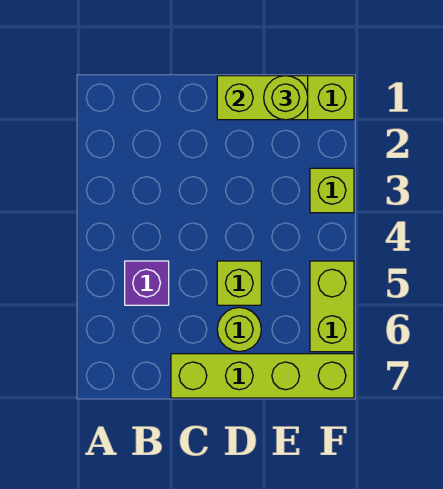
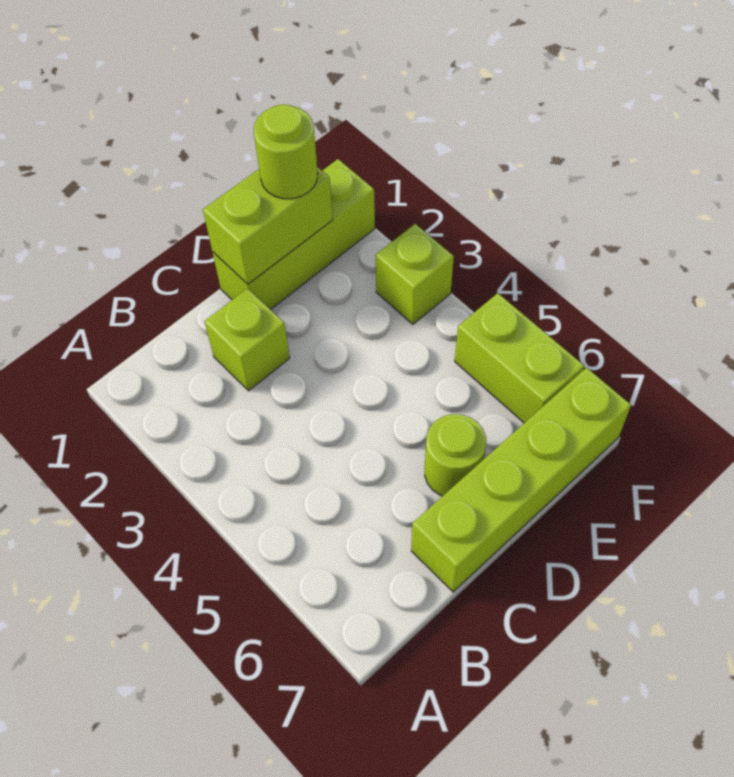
purple brick B5 level 1 -> none
lime brick D5 level 1 -> lime brick C2 level 1

